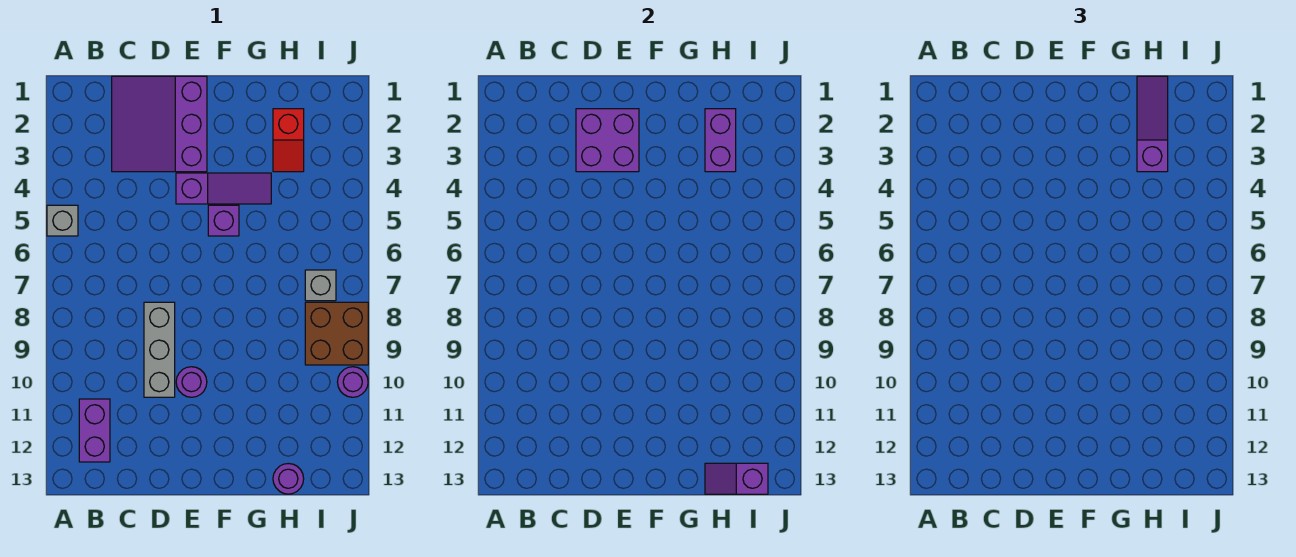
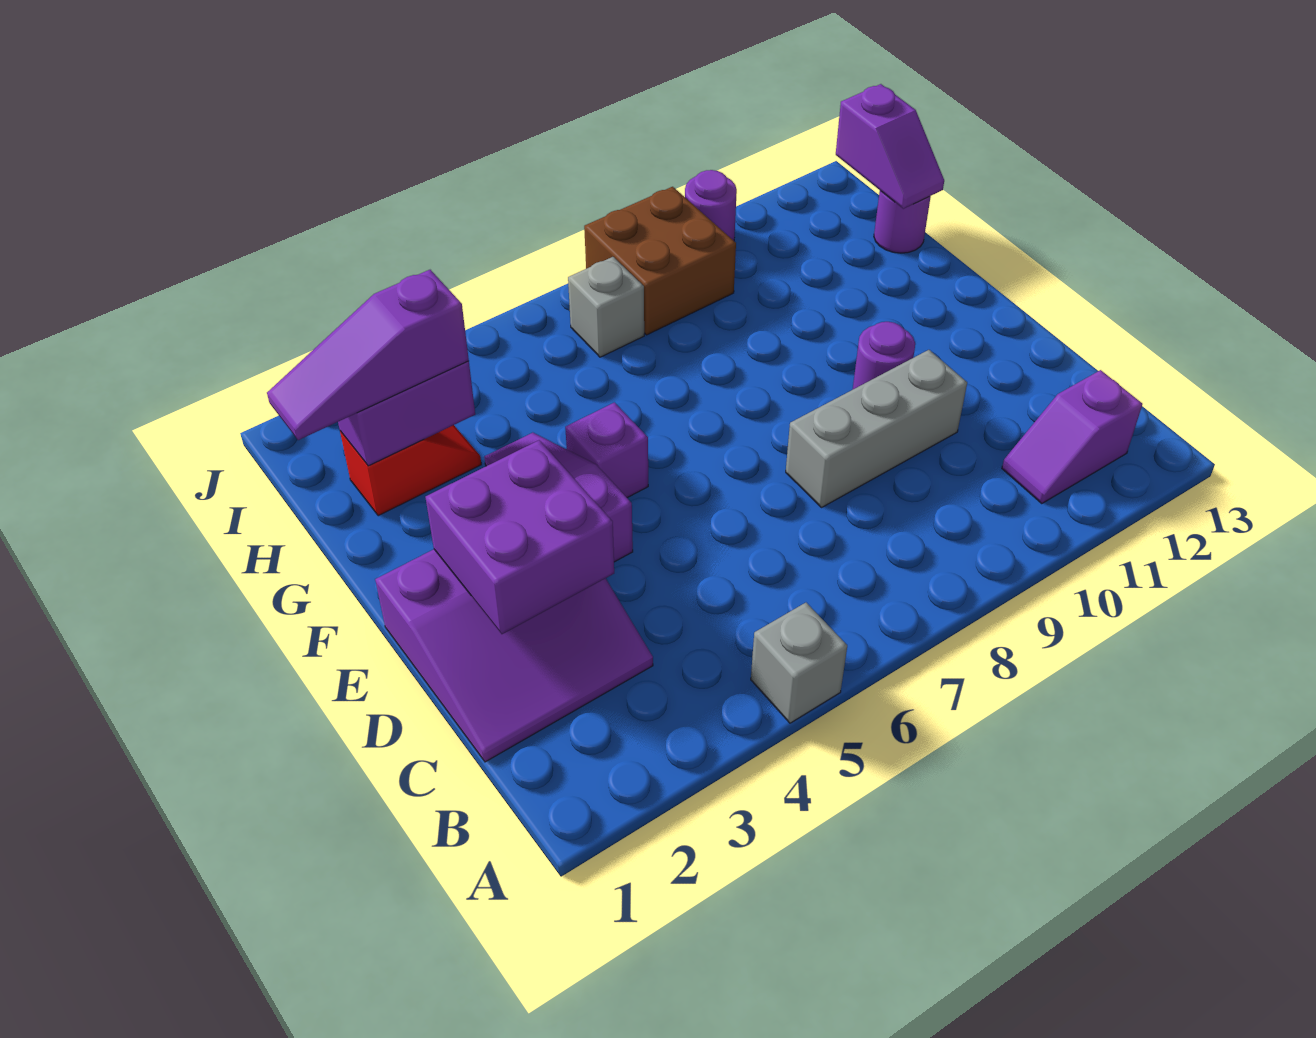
purple brick B11:B12 level 1 -> purple slope B11:B12 level 1 top 12

